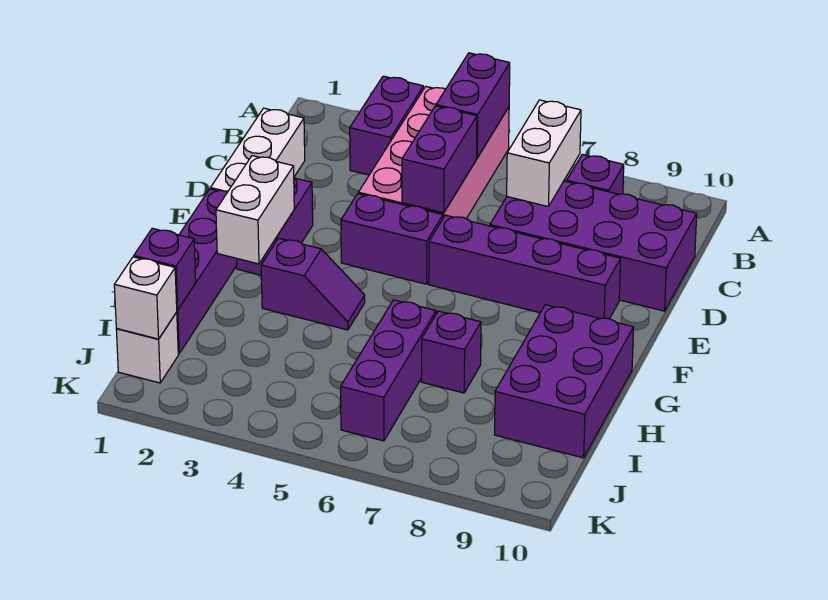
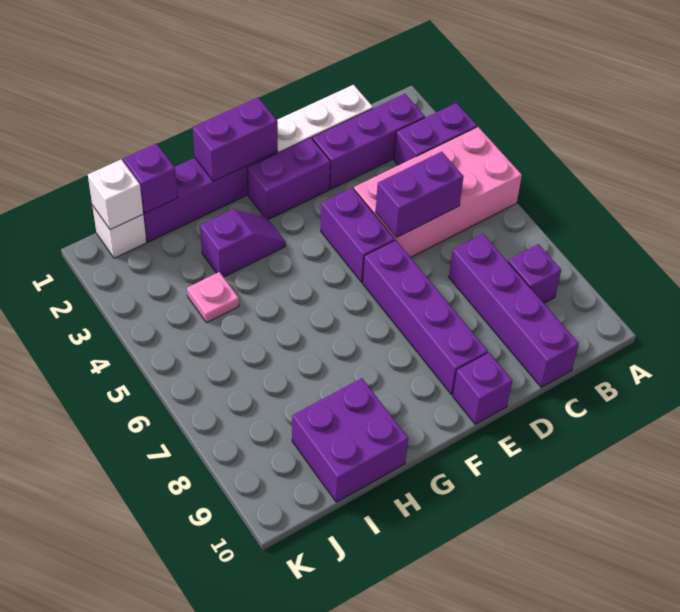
purple brick A5:B5 level 2 -> purple brick F1:G1 level 2
white brick B7:C7 level 2 -> none
purple brick C7:D10 level 1 -> purple brick C7:C10 level 1
white brick F2:G2 level 2 -> none
purple slope G3:G4 level 1 top 3 -> purple slope G3:H3 level 1 top H
purple brick G9:I10 level 1 -> purple brick H9:I10 level 1
purple brick H6:J6 level 1 -> purple brick B2:D2 level 1
purple brick H7 level 1 -> purple brick E10 level 1
none -> pink plate I4 level 1

